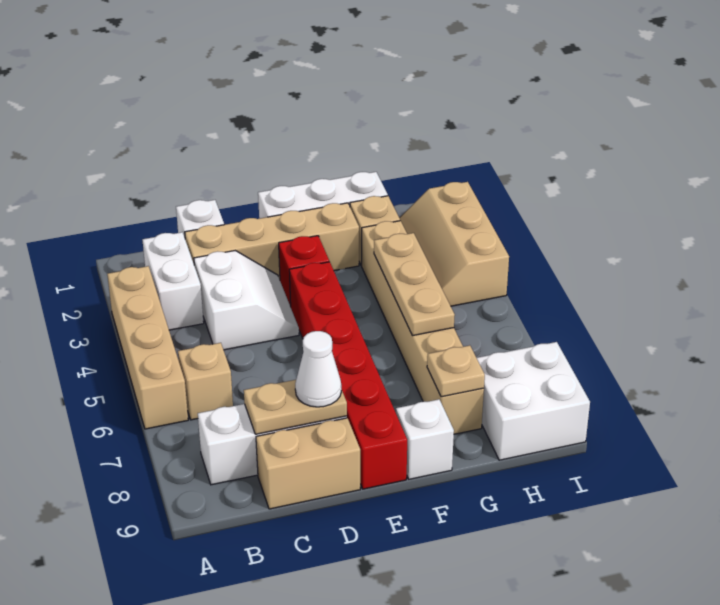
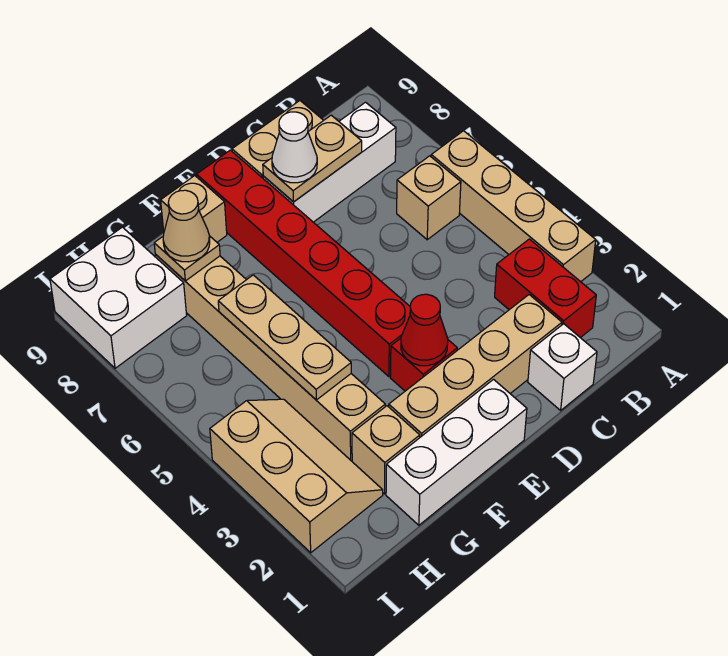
white brick B2:B3 level 1 -> red brick B2:B3 level 1
white slope C3:D4 level 1 top C -> none
none -> red cone E3 level 2
white brick F9 level 1 -> tan brick F9 level 1
none -> tan cone G8 level 3

